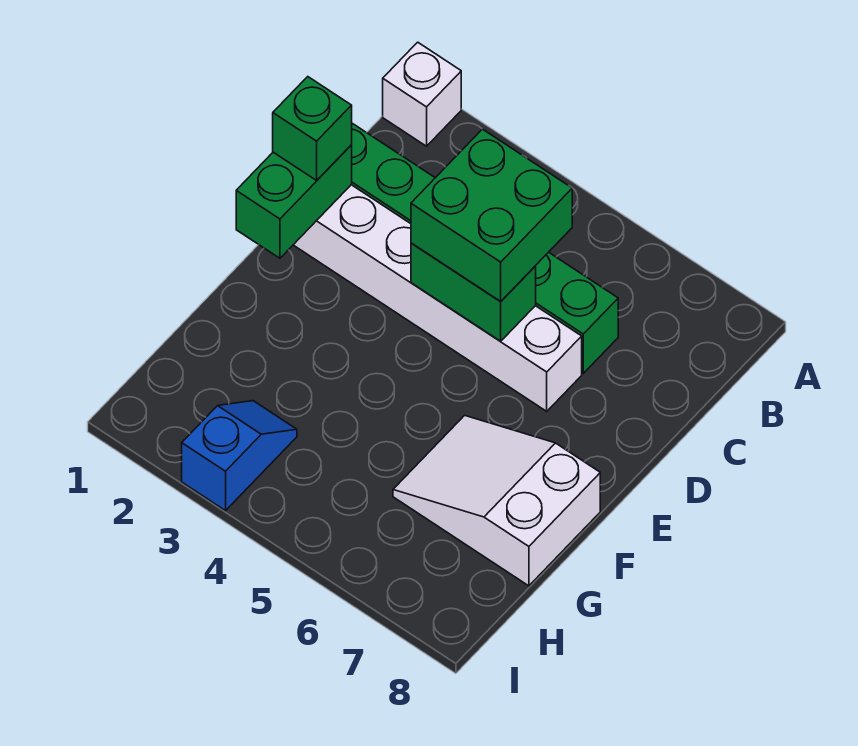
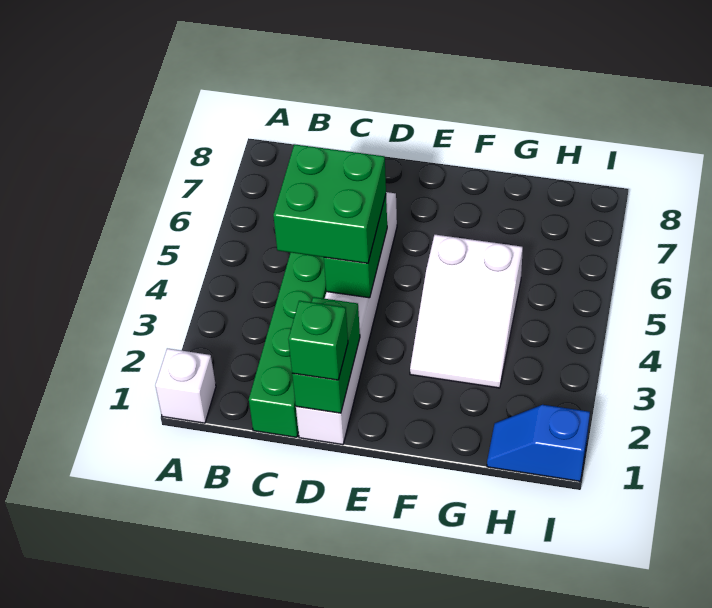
green brick D1:E1 level 2 -> green brick D1:D2 level 2
white slope F6:G8 level 1 top 8 -> white slope F3:G5 level 1 top 5
blue slope H3:I3 level 1 top I -> blue slope H1:I1 level 1 top I

